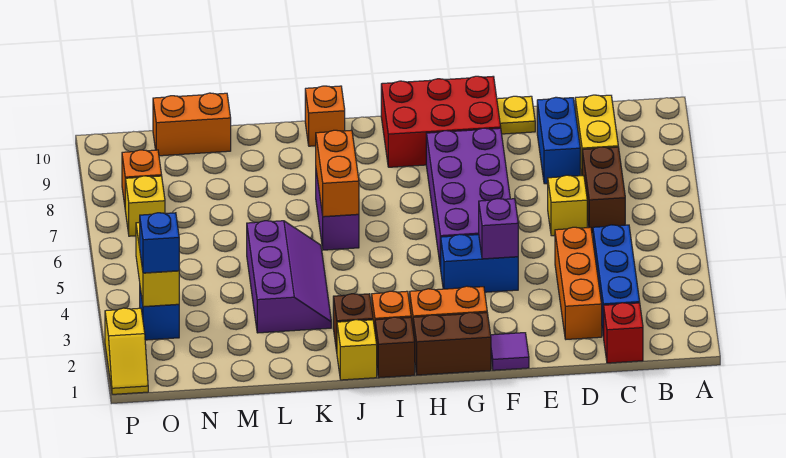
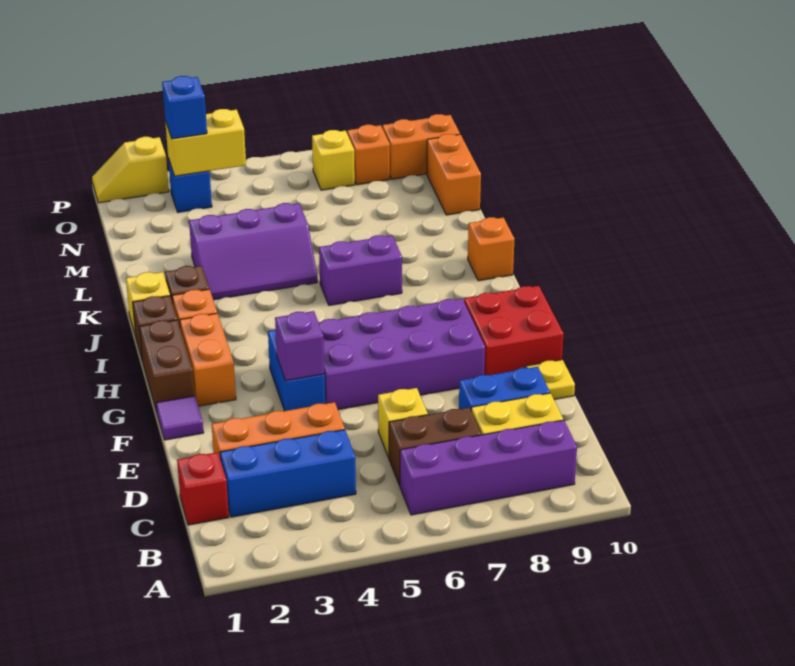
none -> purple brick B6:B9 level 1
red brick F9:H10 level 1 -> red brick F9:G10 level 1
orange brick J6:J7 level 2 -> orange brick O9:O10 level 1

